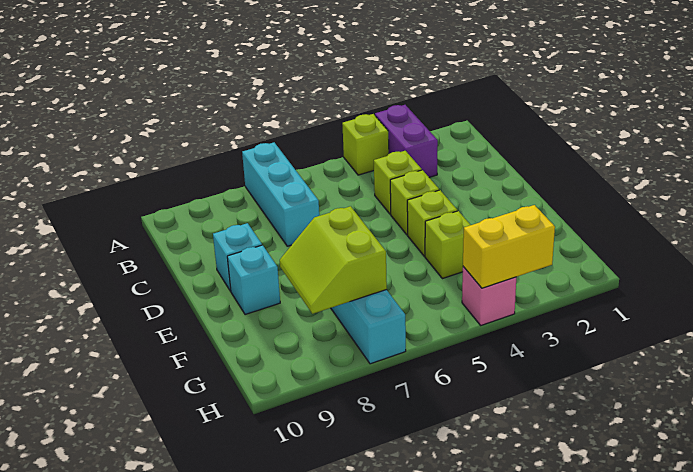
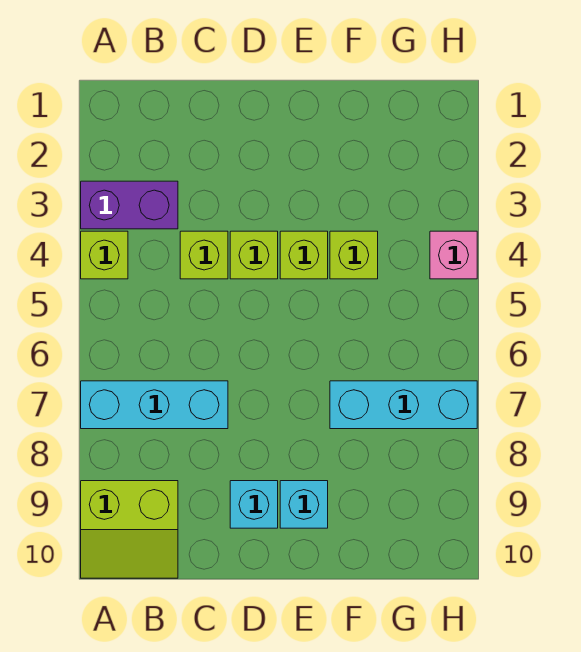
lime slope F7:G8 level 2 top 7 -> lime slope A9:B10 level 1 top 9
yellow brick H3:H4 level 2 -> none

